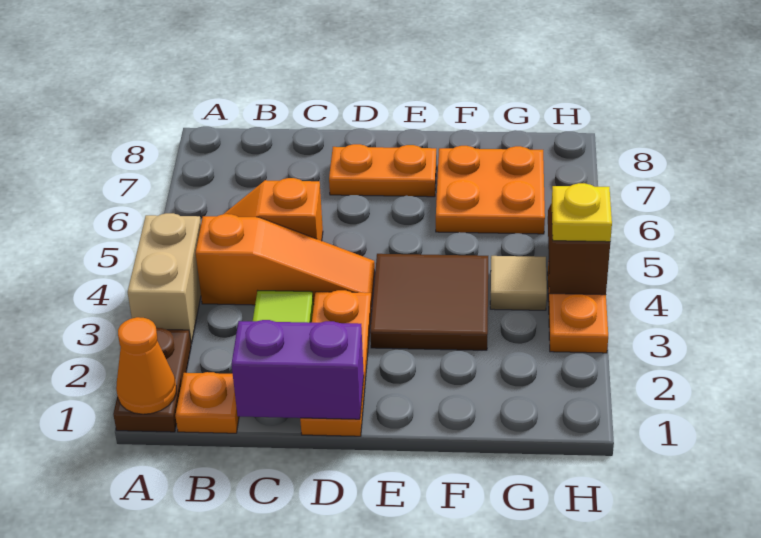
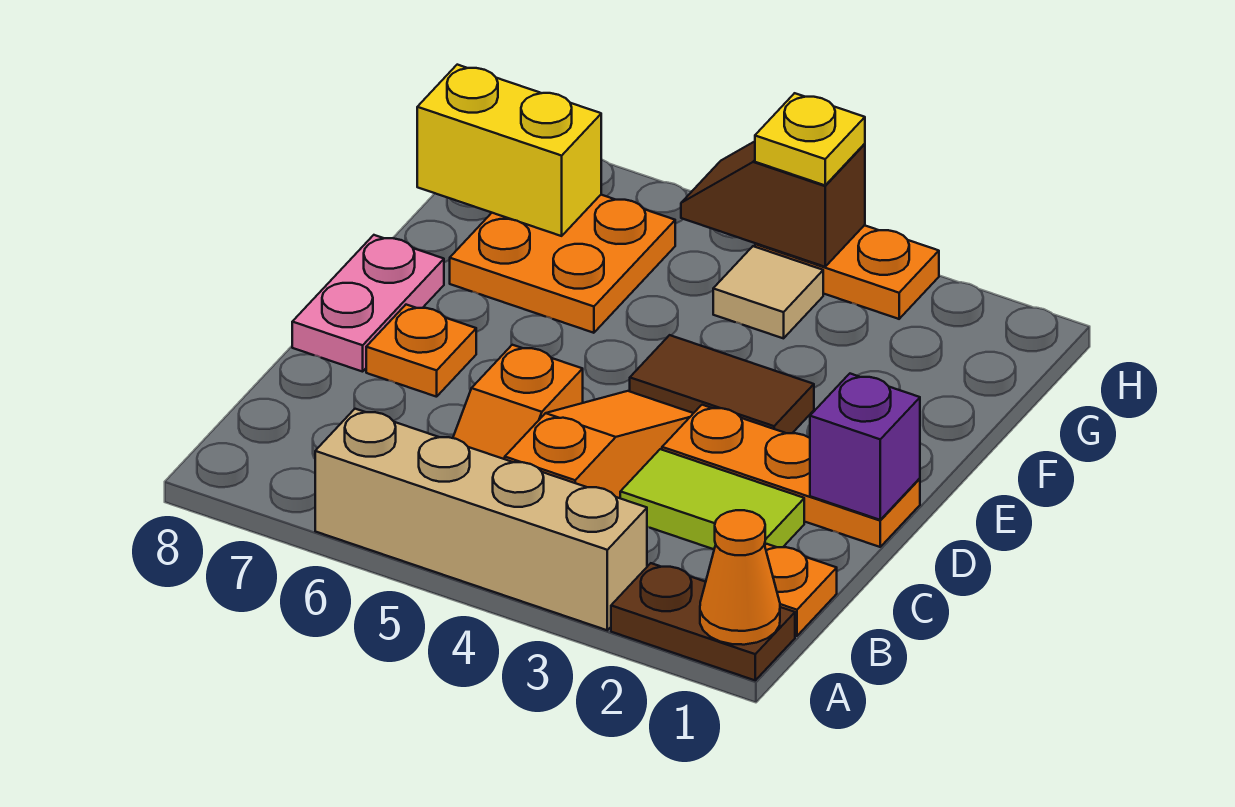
tan brick A3:A4 level 1 -> tan brick A3:A6 level 1
purple brick C1:D1 level 2 -> purple brick D1 level 2
orange plate D7:E7 level 1 -> orange plate D7 level 1
none -> pink plate D8:E8 level 1
brown tile E3:F4 level 1 -> brown tile E3:E4 level 1
none -> yellow brick G7:G8 level 2

